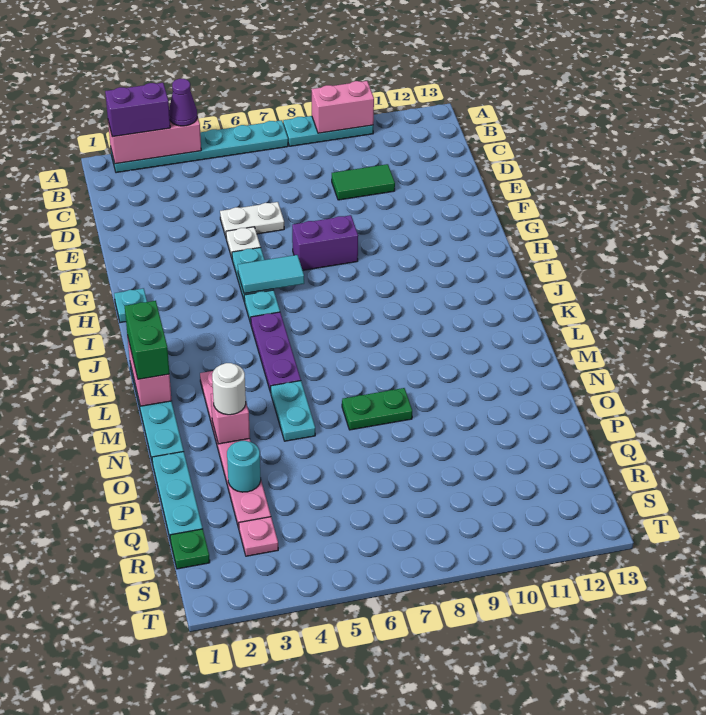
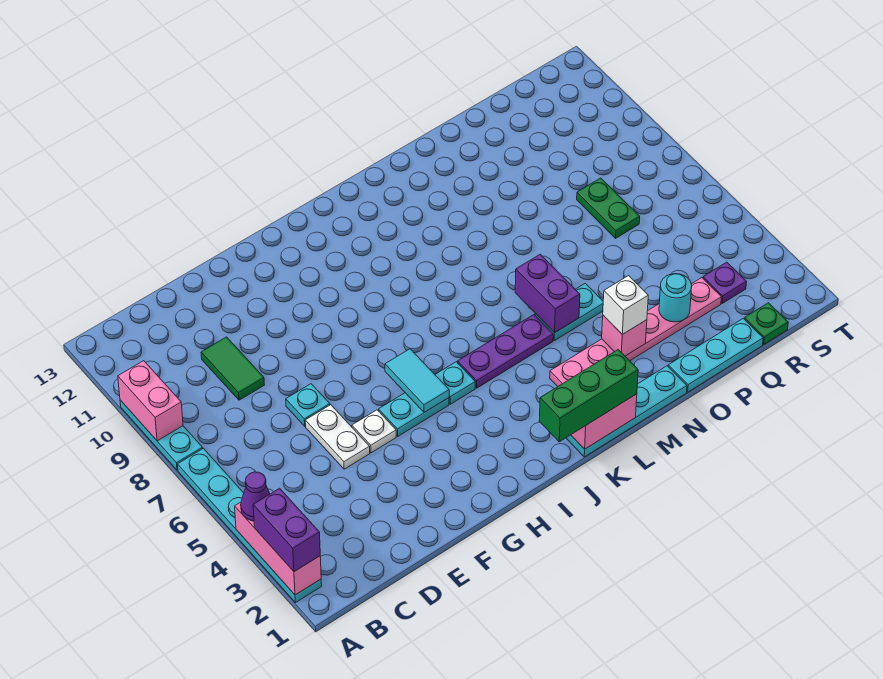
purple brick G7:G8 level 1 -> purple brick M5:M6 level 2
cyan plate H1 level 1 -> cyan plate E7 level 1
green brick K1:L1 level 3 -> green brick J1:L1 level 3
white round brick N3 level 3 -> white brick N3 level 3
green plate N7:N8 level 1 -> green plate Q7:Q8 level 1
pink plate R3 level 1 -> purple plate R3 level 1

